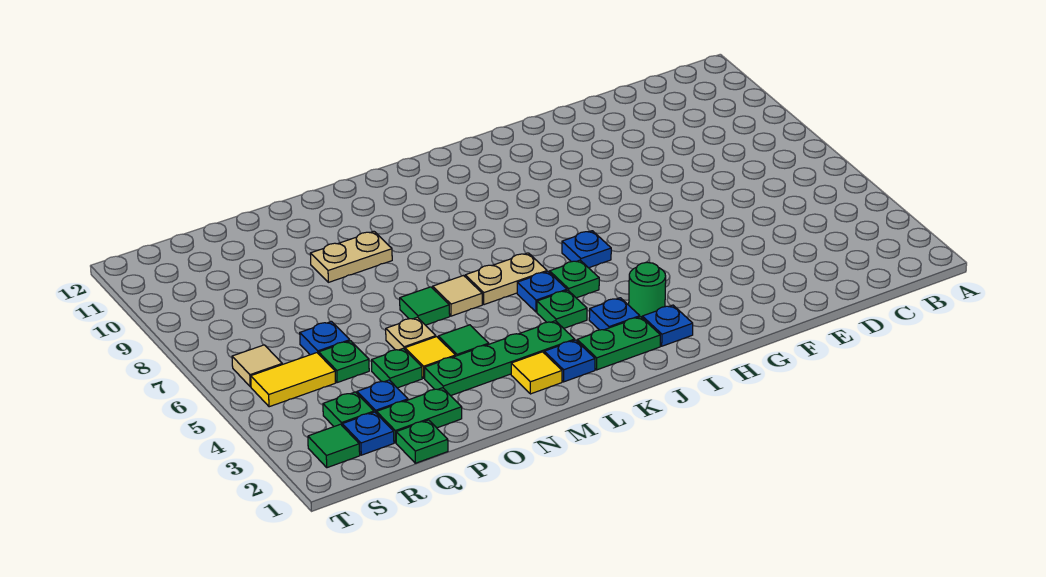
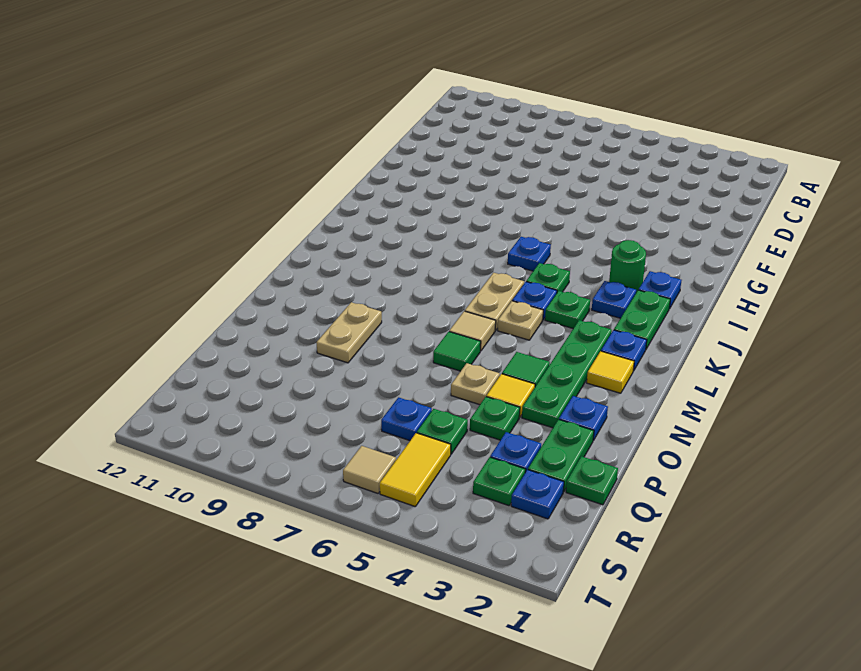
none -> tan plate L5 level 1
none -> blue plate O2 level 1
green tile S2 level 1 -> none

